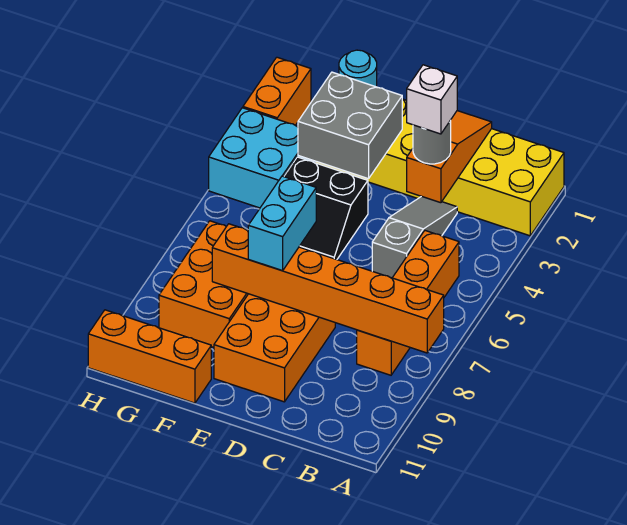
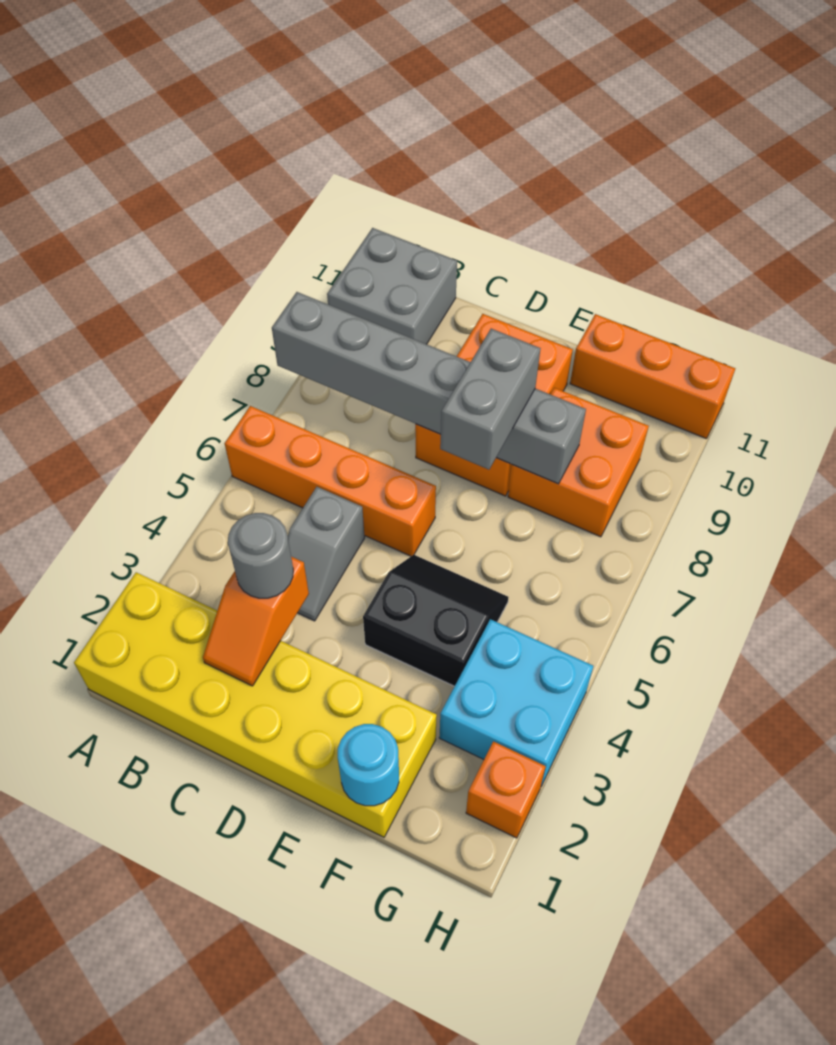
orange brick A8:F8 level 2 -> grey brick A8:F8 level 2
orange brick B5:B8 level 1 -> orange brick A6:D6 level 1
orange slope C1:C3 level 2 top 3 -> orange slope C2:C3 level 2 top 3
grey slope C3:C5 level 1 top 5 -> grey slope C4:C5 level 1 top 5
white brick C3 level 4 -> none
grey brick E2:F3 level 2 -> grey brick A10:B11 level 1
cyan brick E7:E8 level 3 -> grey brick E7:E8 level 3
orange brick F7:G9 level 1 -> orange brick F8:G9 level 1
orange brick H1:H2 level 1 -> orange brick H2 level 1

